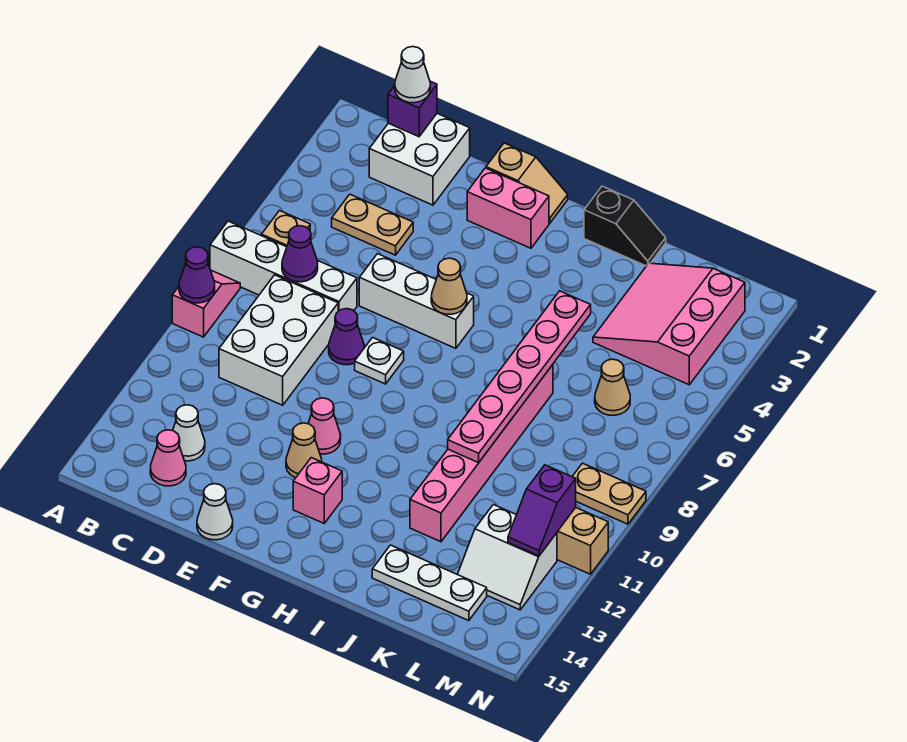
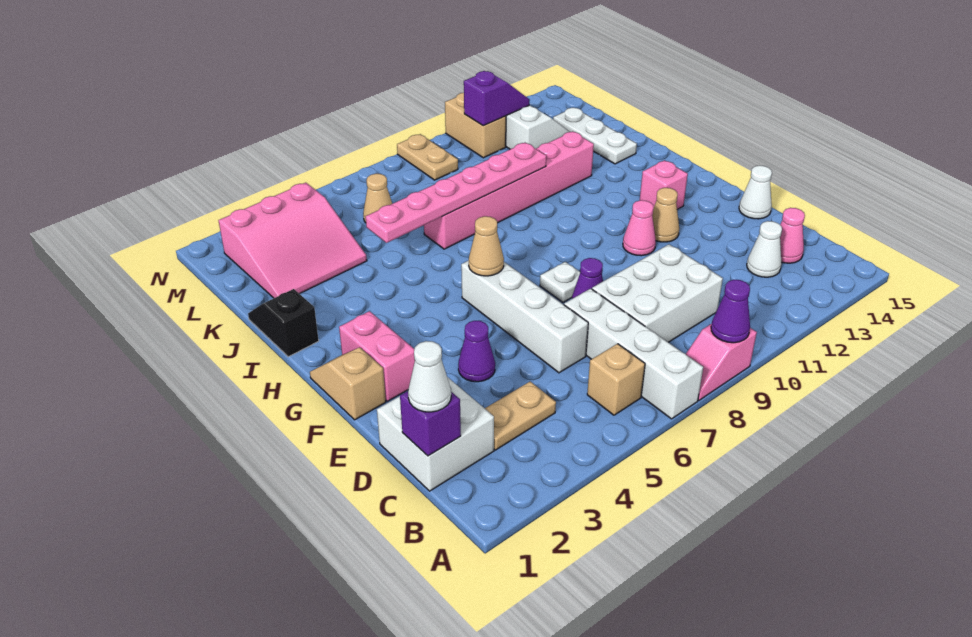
tan plate C4:D4 level 1 -> tan plate C3:C4 level 1
purple cone C7 level 2 -> purple cone E4 level 1
white brick E6:G6 level 1 -> white brick D6:G6 level 1

